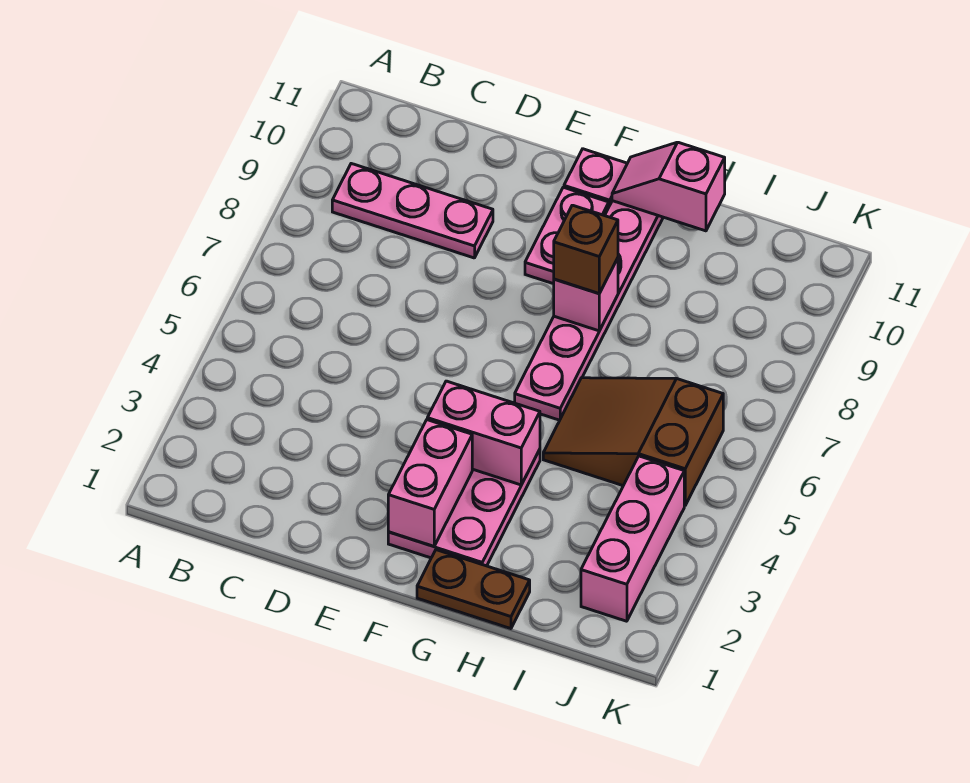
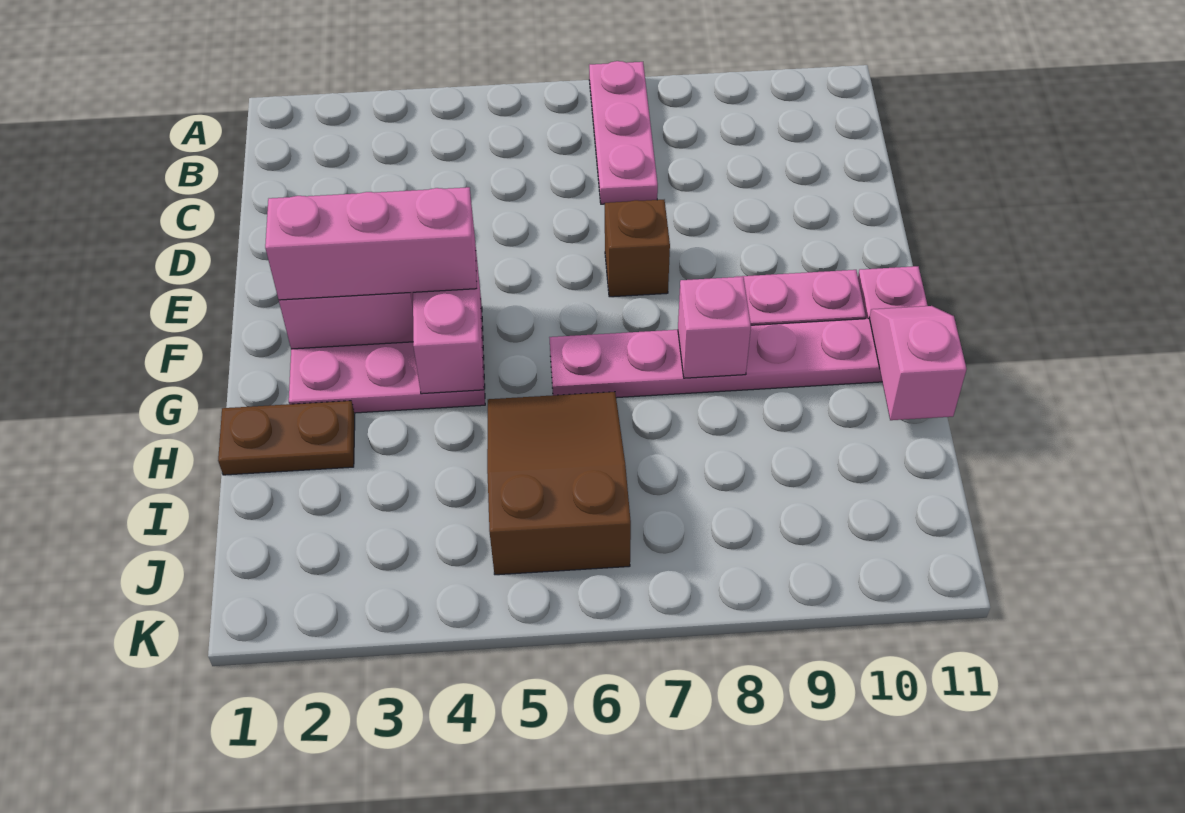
pink plate B9:D9 level 1 -> pink plate A7:C7 level 1
brown plate G1:H1 level 1 -> brown plate H1:H2 level 1
brown brick G8 level 3 -> brown brick E7 level 1
pink brick J2:J4 level 1 -> pink brick F2:F4 level 3

